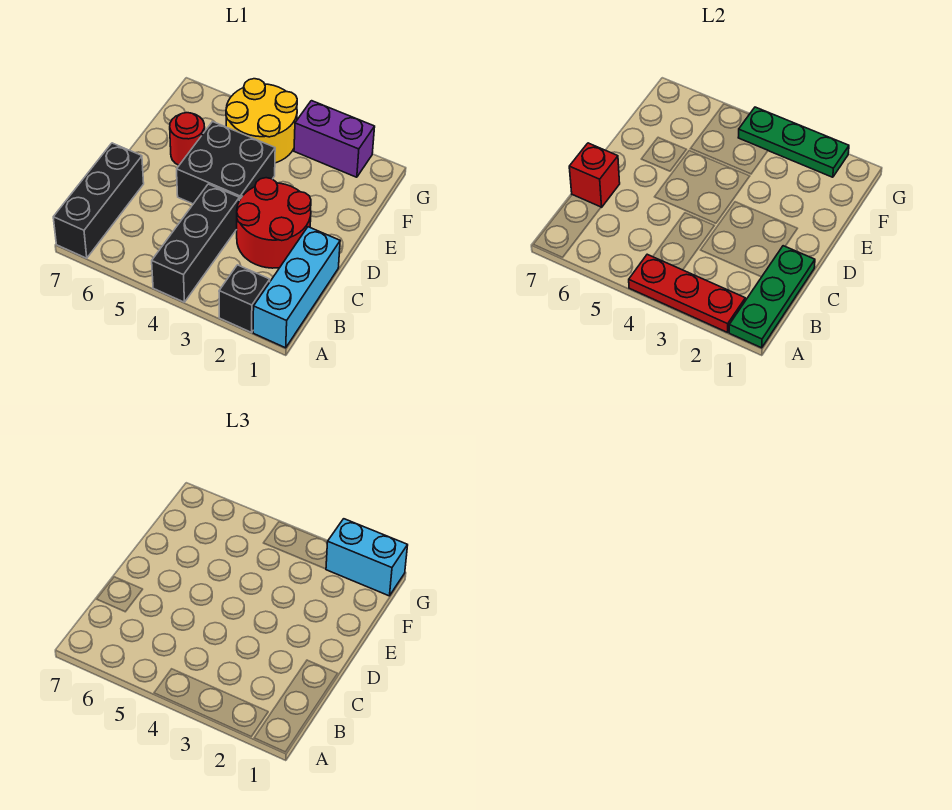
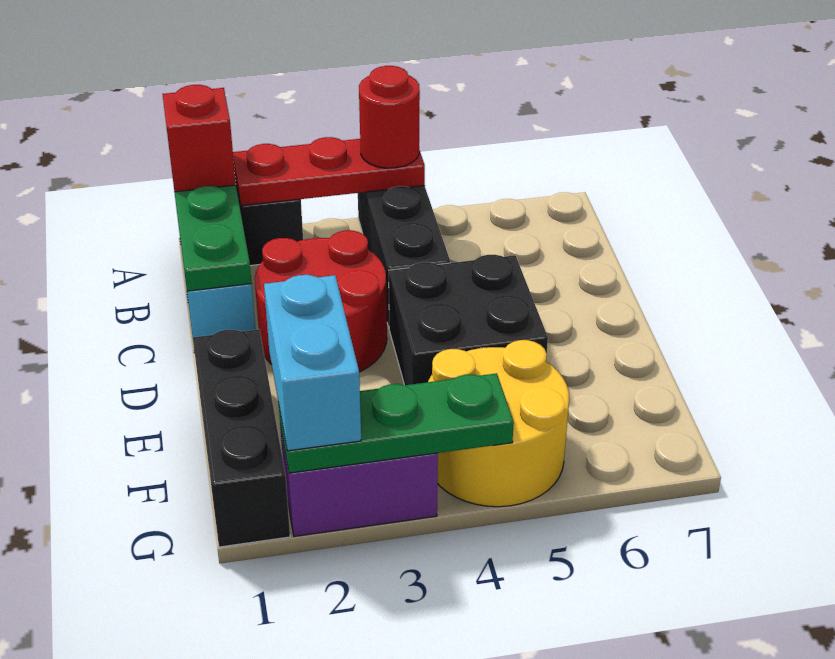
black brick A7:C7 level 1 -> black brick E1:G1 level 1
red brick C7 level 2 -> red brick A1 level 3
red round brick E6 level 1 -> red round brick A4 level 3
cyan brick G1:G2 level 3 -> cyan brick F2:G2 level 3

